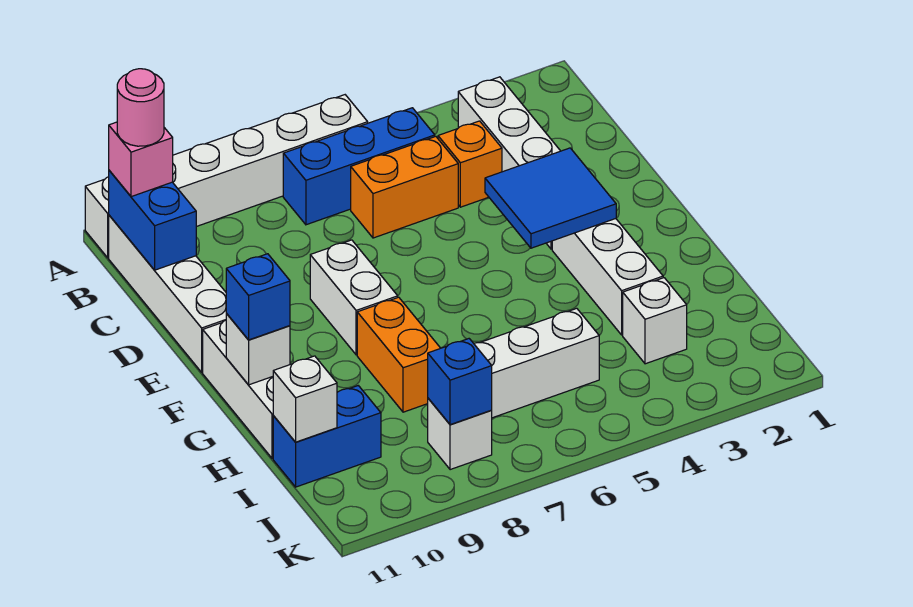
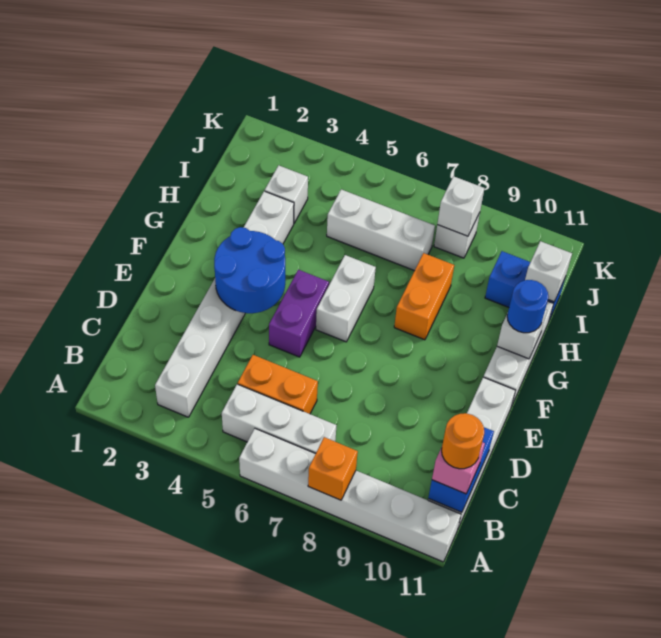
blue brick B5:B7 level 1 -> white brick B5:B7 level 1
pink round brick B11 level 4 -> orange round brick B11 level 4
orange brick C4 level 1 -> orange brick A8 level 2
blue tile E3:F4 level 2 -> blue round brick E3:F4 level 2
none -> purple brick E5:F5 level 1
white brick E8:F8 level 1 -> white brick F6:G6 level 1
blue brick G11 level 3 -> blue round brick G11 level 3
blue brick J8 level 2 -> white brick J8 level 2

